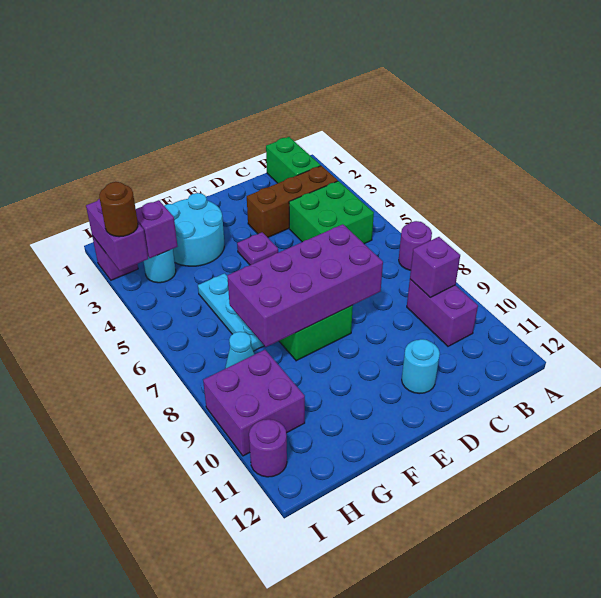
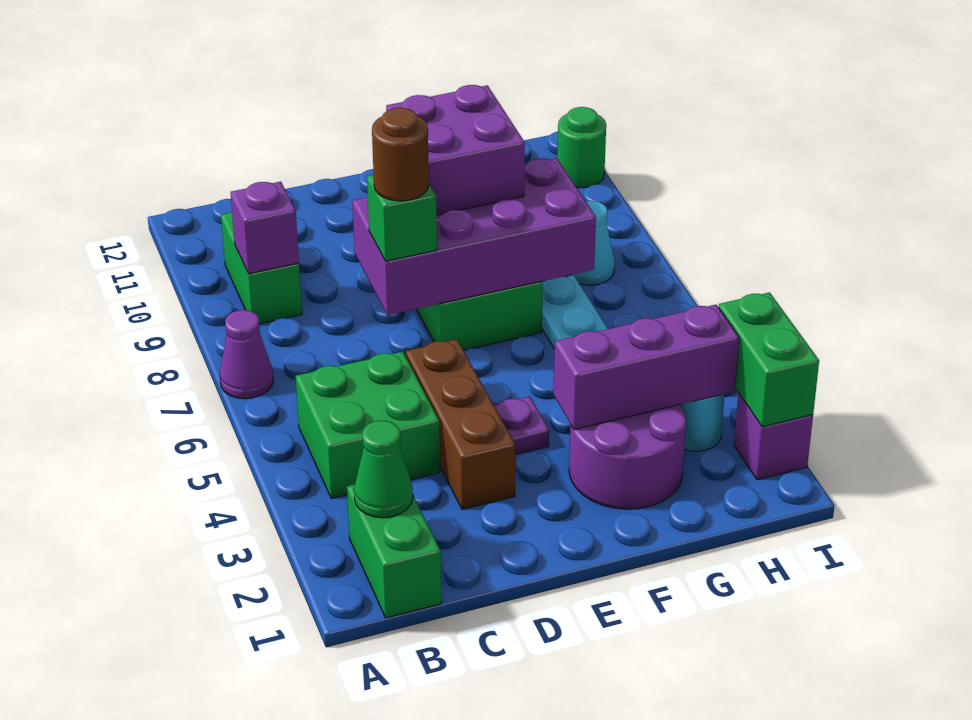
purple round brick A7 level 1 -> purple cone A7 level 1
none -> green cone B2 level 2
brown brick B3:D3 level 1 -> brown brick D3:D5 level 1
purple brick B9:B10 level 1 -> green brick B9:B10 level 1
none -> green brick D7 level 3
cyan round brick D11 level 1 -> none
cyan round brick F2:G3 level 1 -> purple round brick F2:G3 level 1
purple brick H3 level 2 -> purple brick F3:H3 level 2
purple brick H9:I10 level 1 -> purple brick E8:F9 level 3
purple brick I2:I3 level 2 -> green brick I2:I3 level 2
brown round brick I3 level 3 -> brown round brick D7 level 4
purple round brick I11 level 1 -> green round brick I11 level 1

